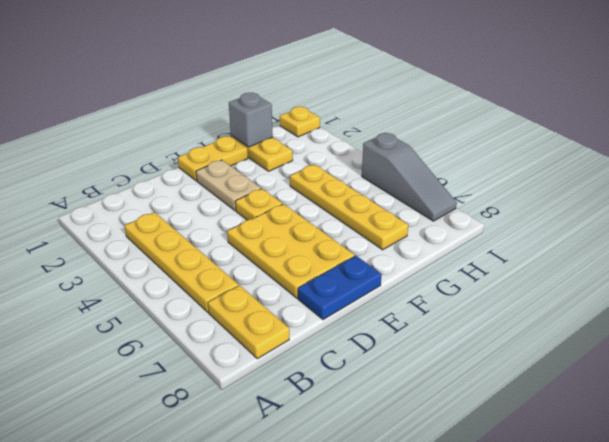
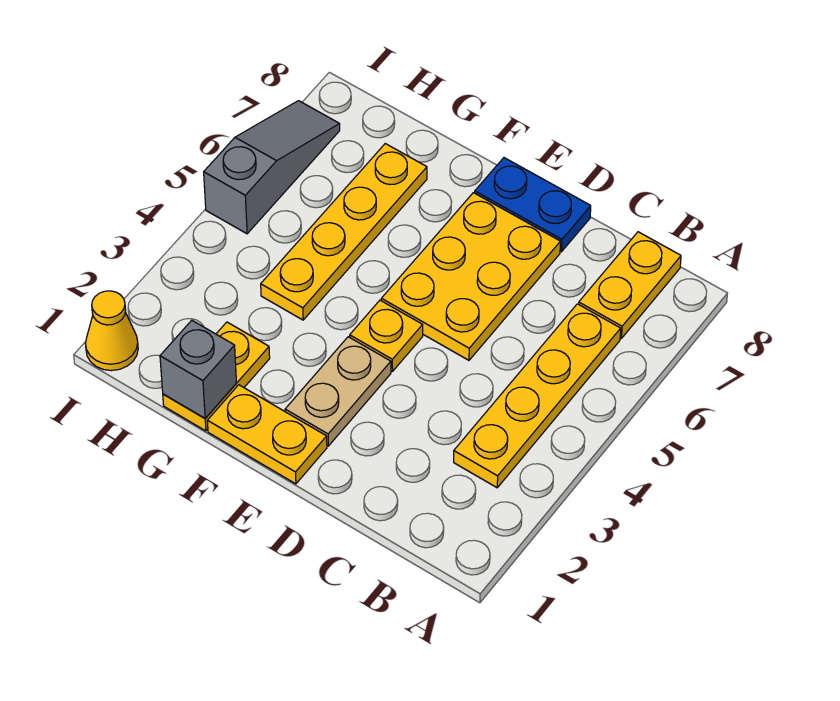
yellow plate I1 level 1 -> yellow cone I1 level 1

